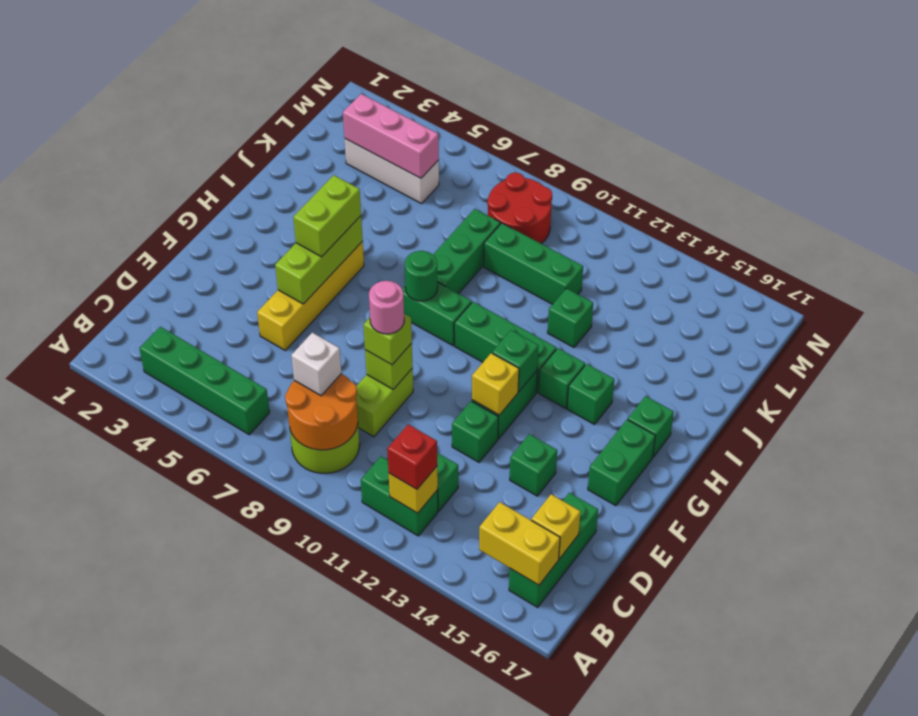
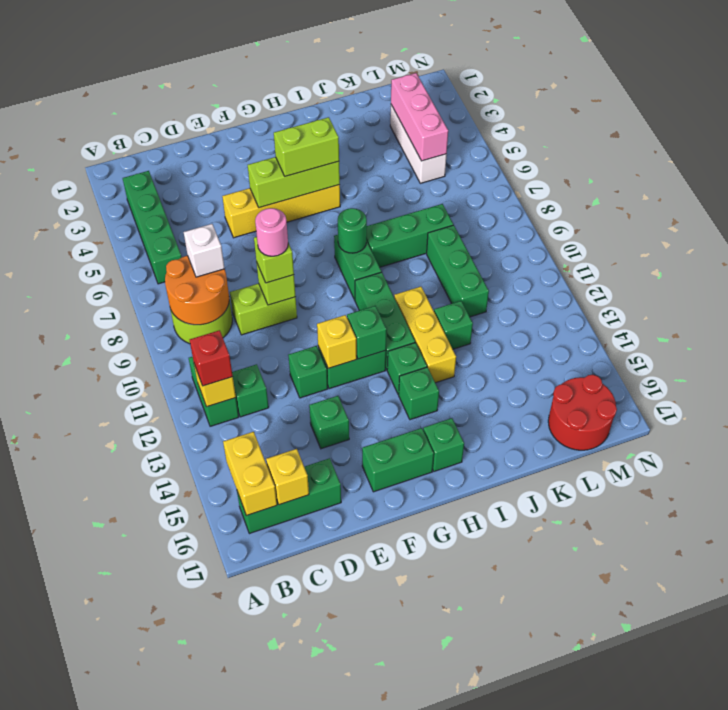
none -> yellow brick I11:I13 level 1
red round brick L8:M9 level 1 -> red round brick L16:M17 level 1

